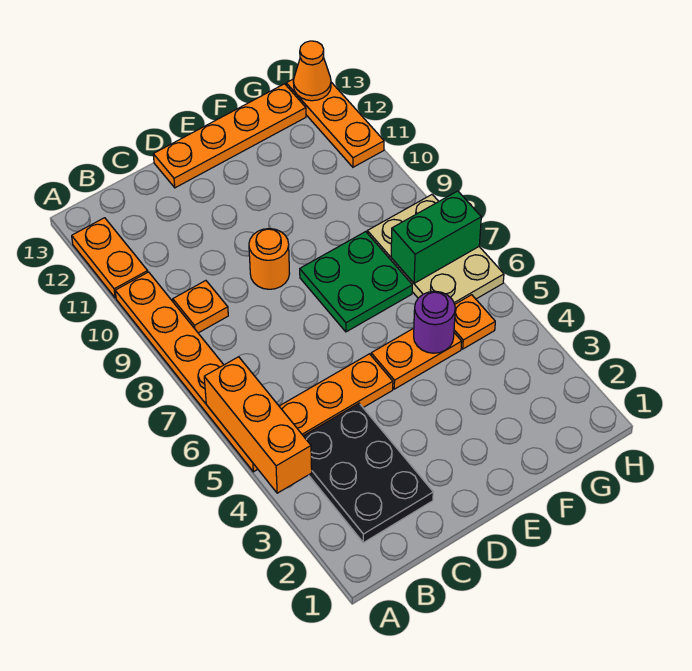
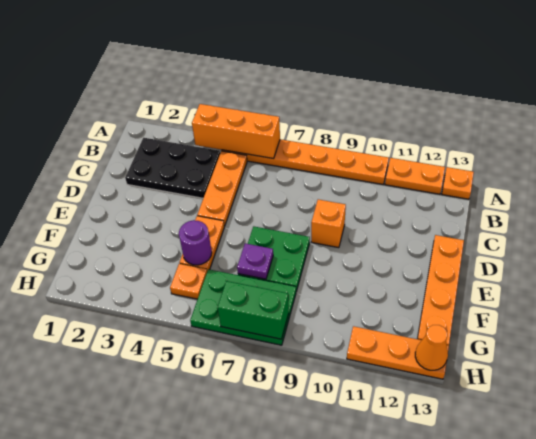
orange plate B9 level 1 -> orange plate A13 level 1
orange round brick D9 level 1 -> orange brick D9 level 1
none -> purple plate F7 level 2
tan plate G6:H8 level 1 -> green plate G6:H8 level 1
green brick G7:H7 level 2 -> green brick H7:H8 level 2

